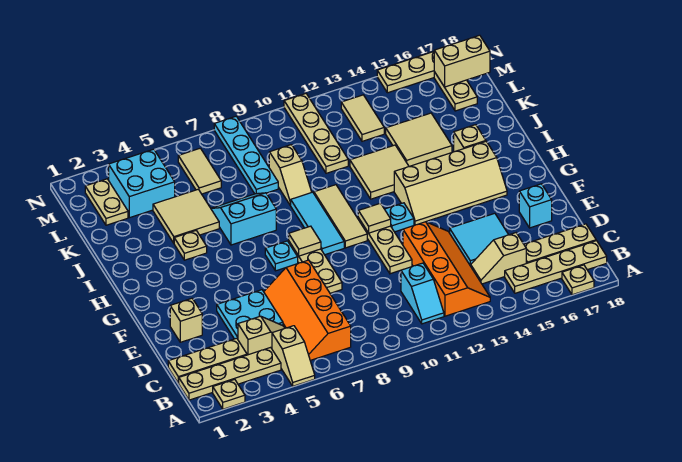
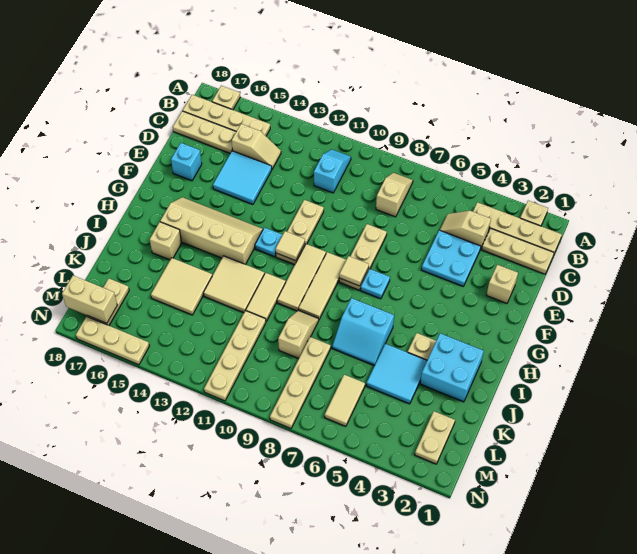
tan slope A5:B5 level 1 top B -> tan slope B8:C8 level 1 top C
orange slope B6:E7 level 1 top 7 -> none
orange slope B12:E13 level 1 top 12 -> none
cyan tile G9:I9 level 1 -> tan tile G9:I9 level 1
tan tile J4:K5 level 1 -> cyan tile J4:K5 level 1
cyan plate K8:N8 level 1 -> tan plate K8:N8 level 1
cyan brick L3:M4 level 1 -> cyan brick I2:J3 level 1
tan tile L13:M13 level 1 -> tan tile I11:J11 level 1

